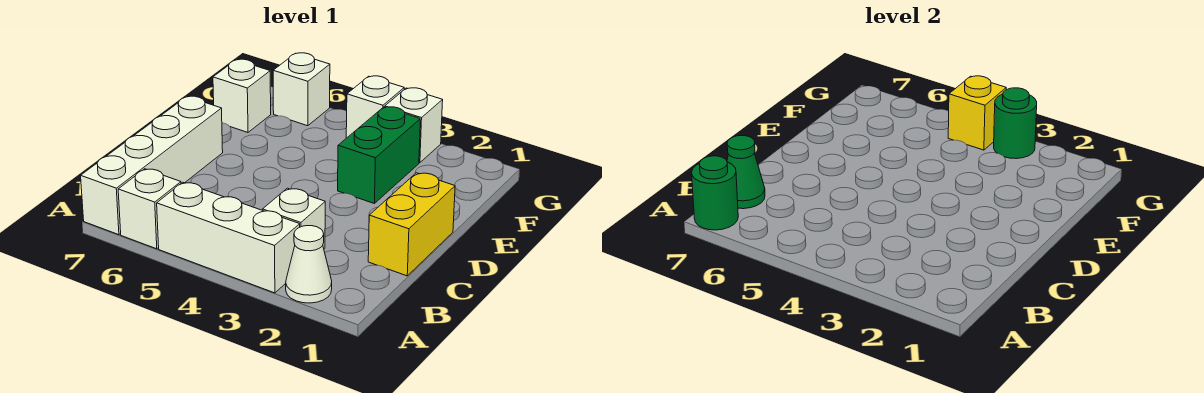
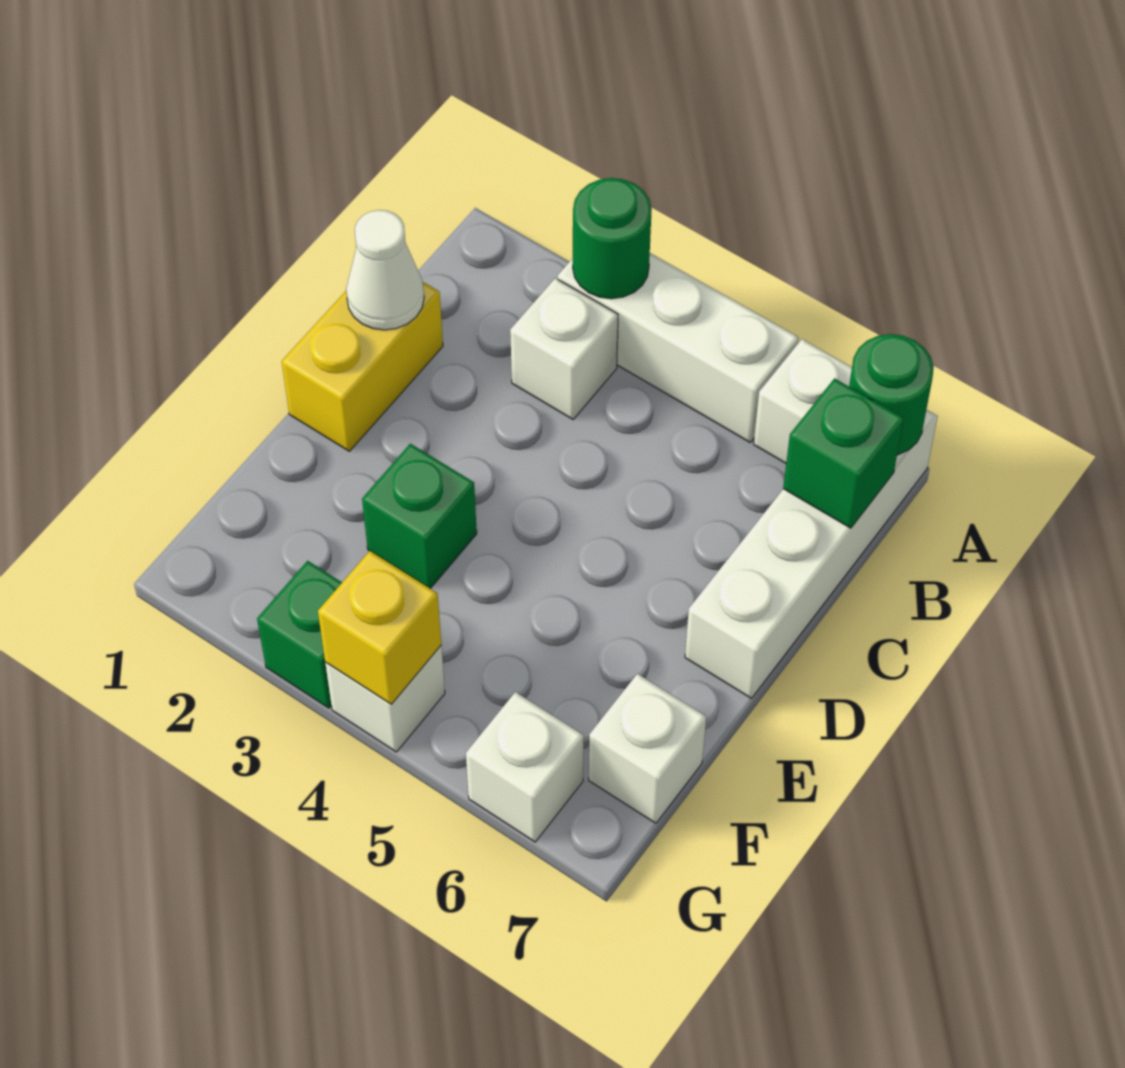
white cone A2 level 1 -> white cone C1 level 2
green cone B7 level 2 -> green brick B7 level 2
green brick E3:F3 level 1 -> green brick E3 level 1
white brick G3 level 1 -> green brick G3 level 1
green round brick G3 level 2 -> green round brick A3 level 2

